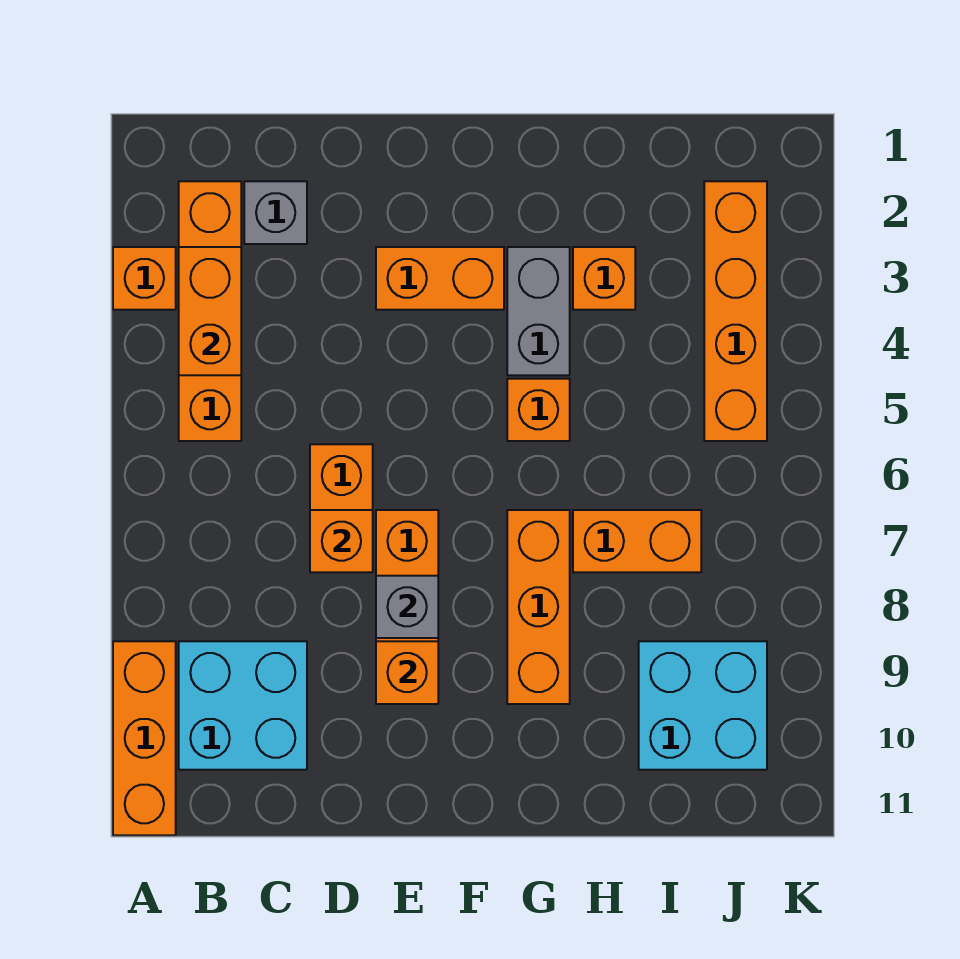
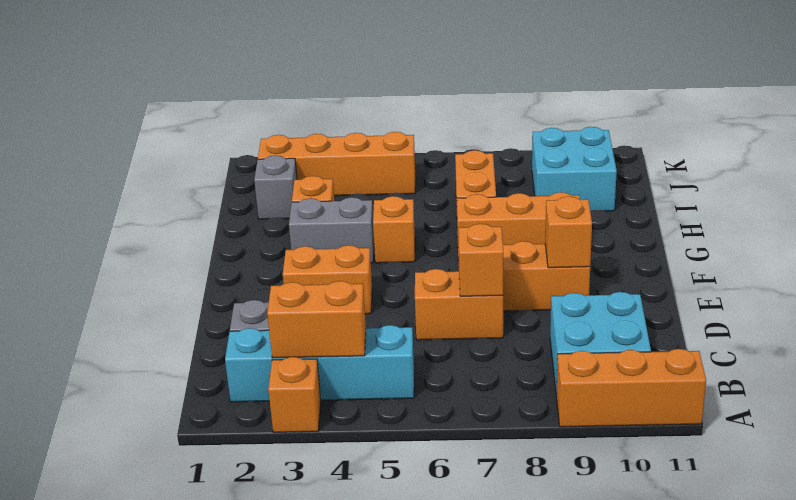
orange brick B2:B5 level 1 -> cyan brick B2:B5 level 1
orange brick E3:F3 level 1 -> orange brick E3:E4 level 1
grey brick E8 level 2 -> grey brick I2 level 1

